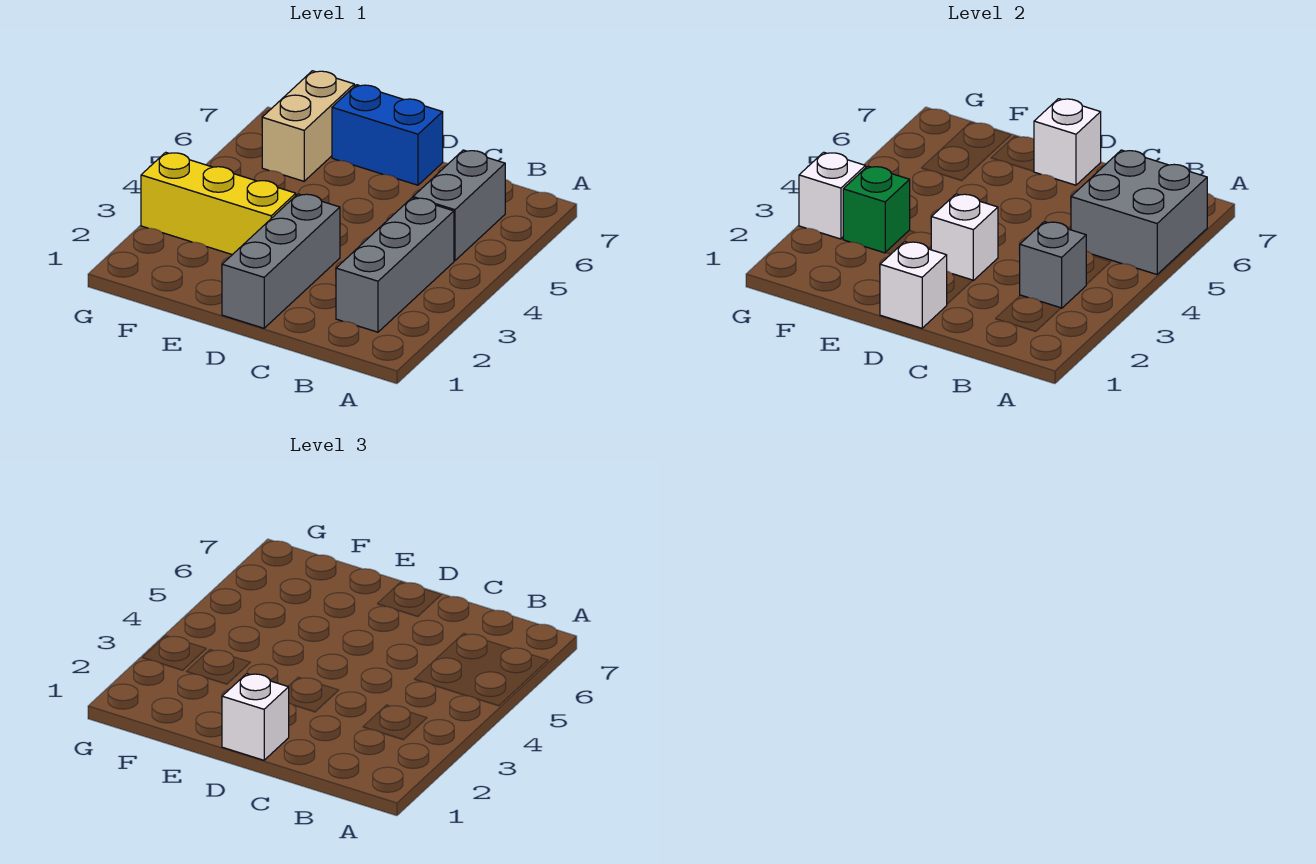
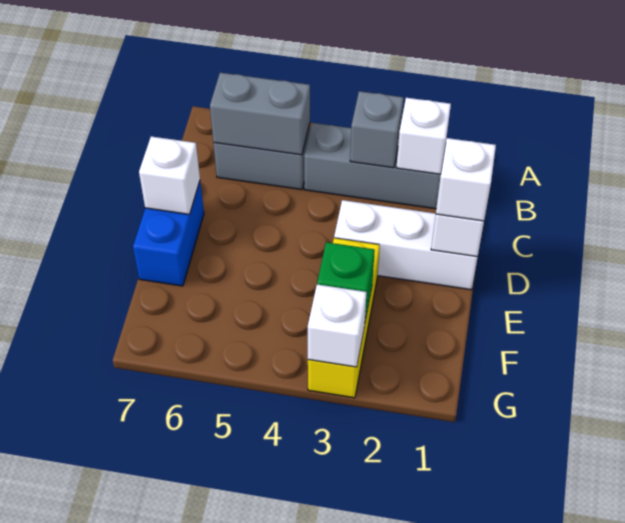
grey brick A5:B6 level 2 -> grey brick B5:B6 level 2
grey brick D1:D3 level 1 -> white brick D1:D3 level 1
white brick D3 level 2 -> white brick B2 level 2
tan brick F6:F7 level 1 -> none

